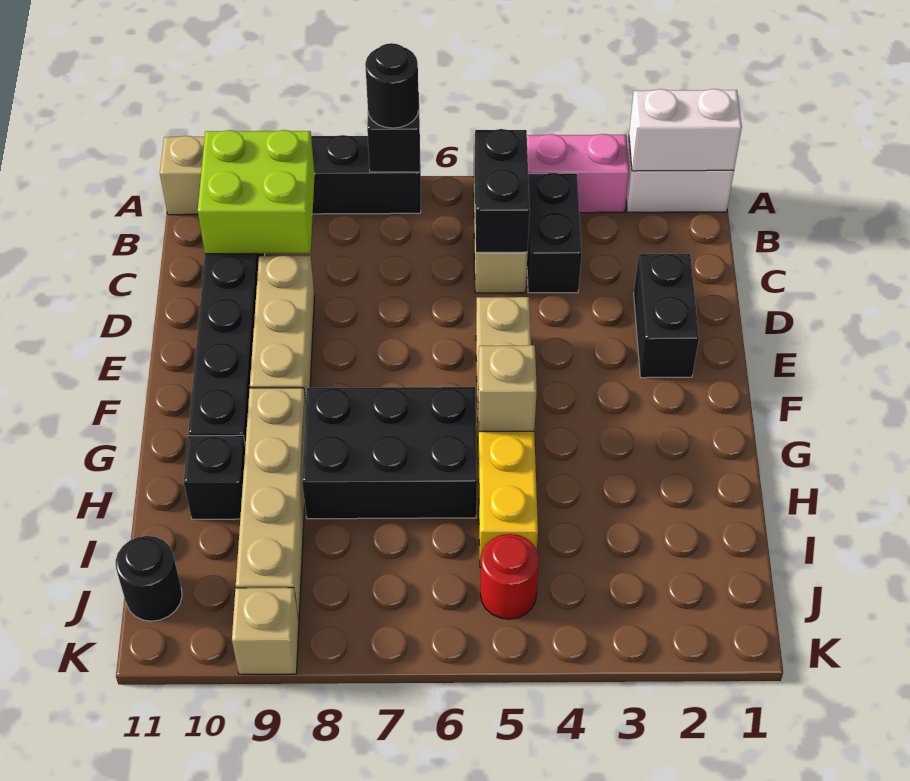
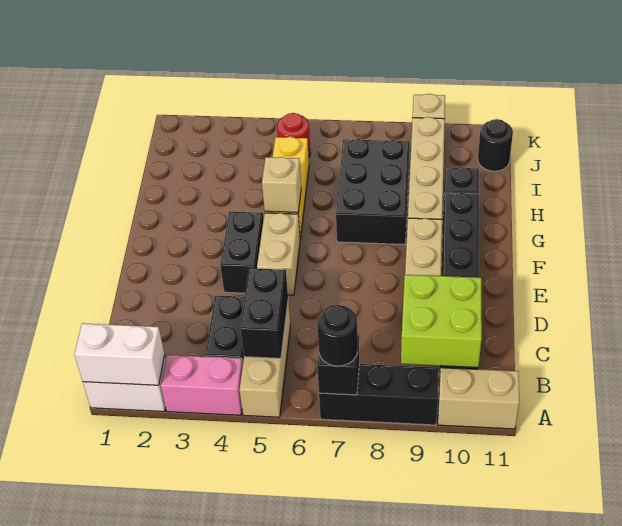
black brick D2:E2 level 1 -> black brick E4:F4 level 1
black brick G6:H8 level 1 -> black brick G7:I8 level 1

